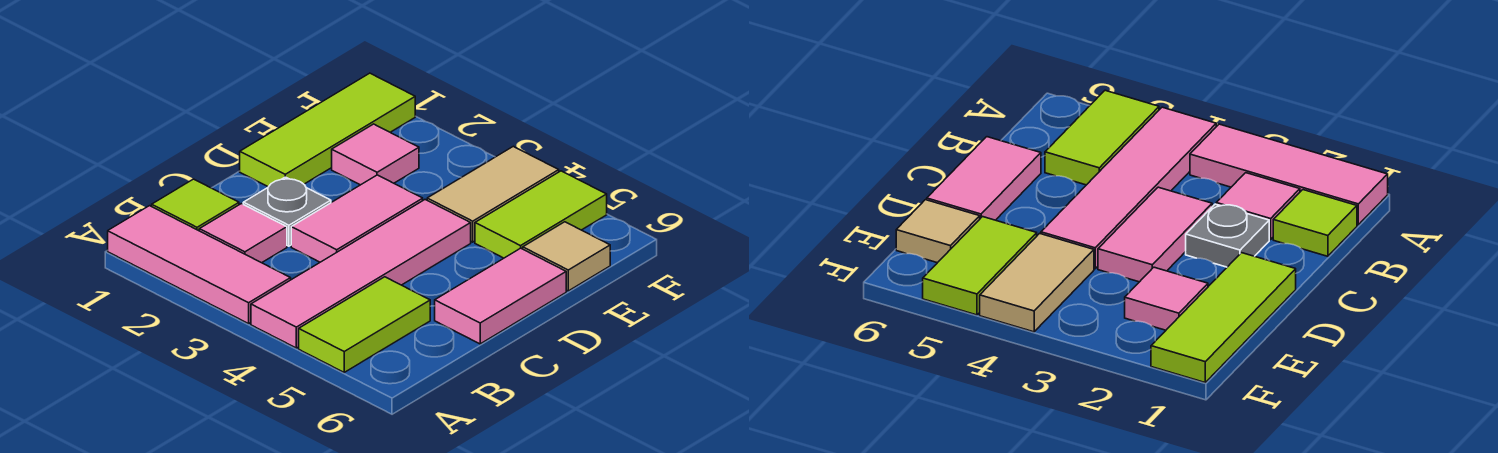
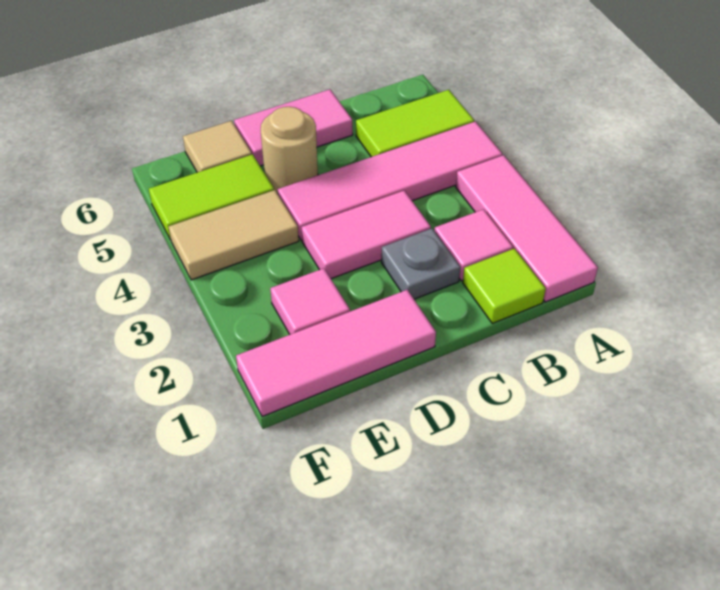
lime tile D1:F1 level 1 -> pink tile D1:F1 level 1
none -> tan round brick D5 level 1

